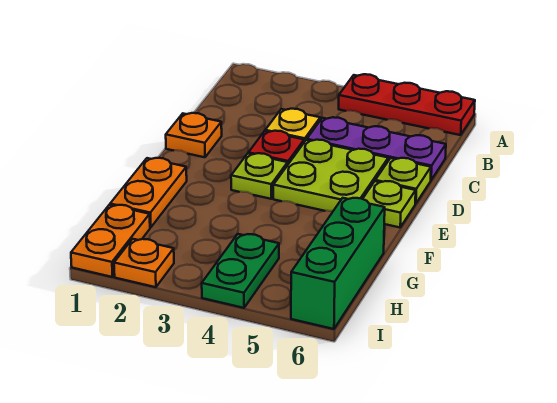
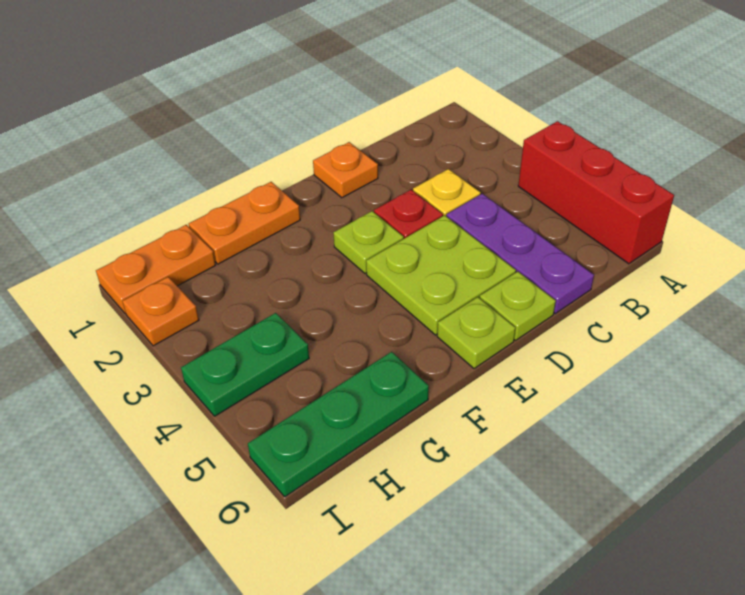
red plate A4:A6 level 1 -> red brick A4:A6 level 1
green brick G6:I6 level 1 -> green plate G6:I6 level 1

